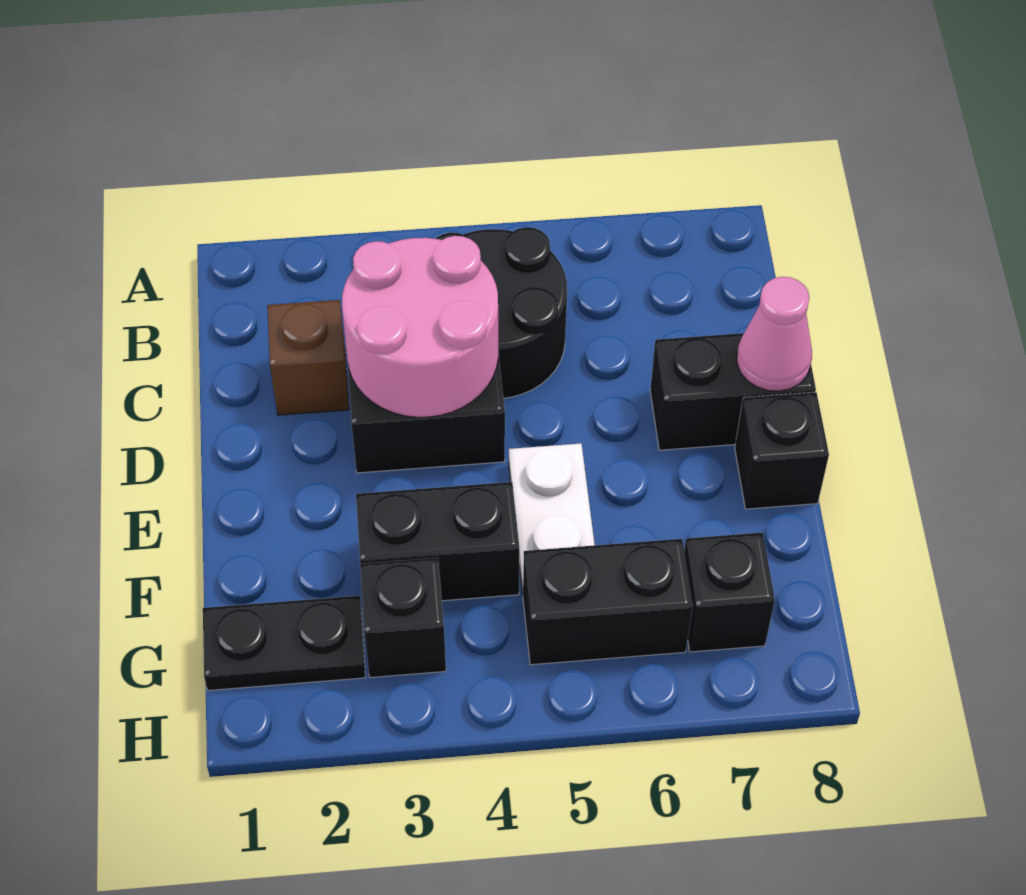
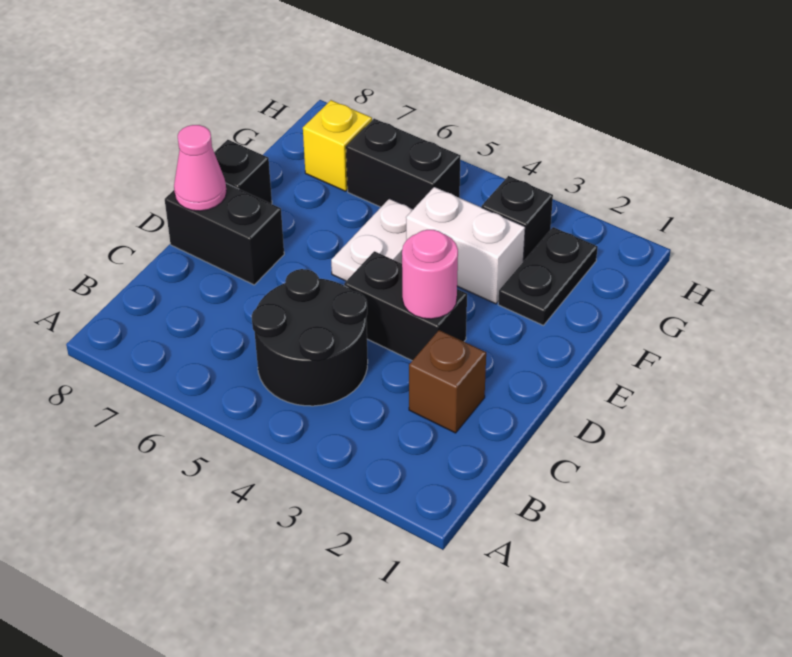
pink round brick C3:D4 level 2 -> pink round brick D3 level 2
black brick F3:F4 level 1 -> white brick F3:F4 level 1
black plate G1:G2 level 1 -> black plate F2:G2 level 1
black brick G7 level 1 -> yellow brick G7 level 1

